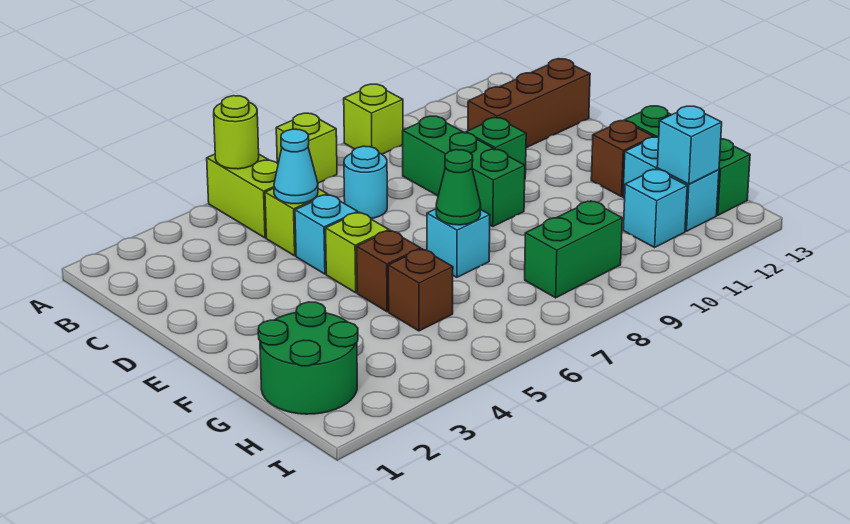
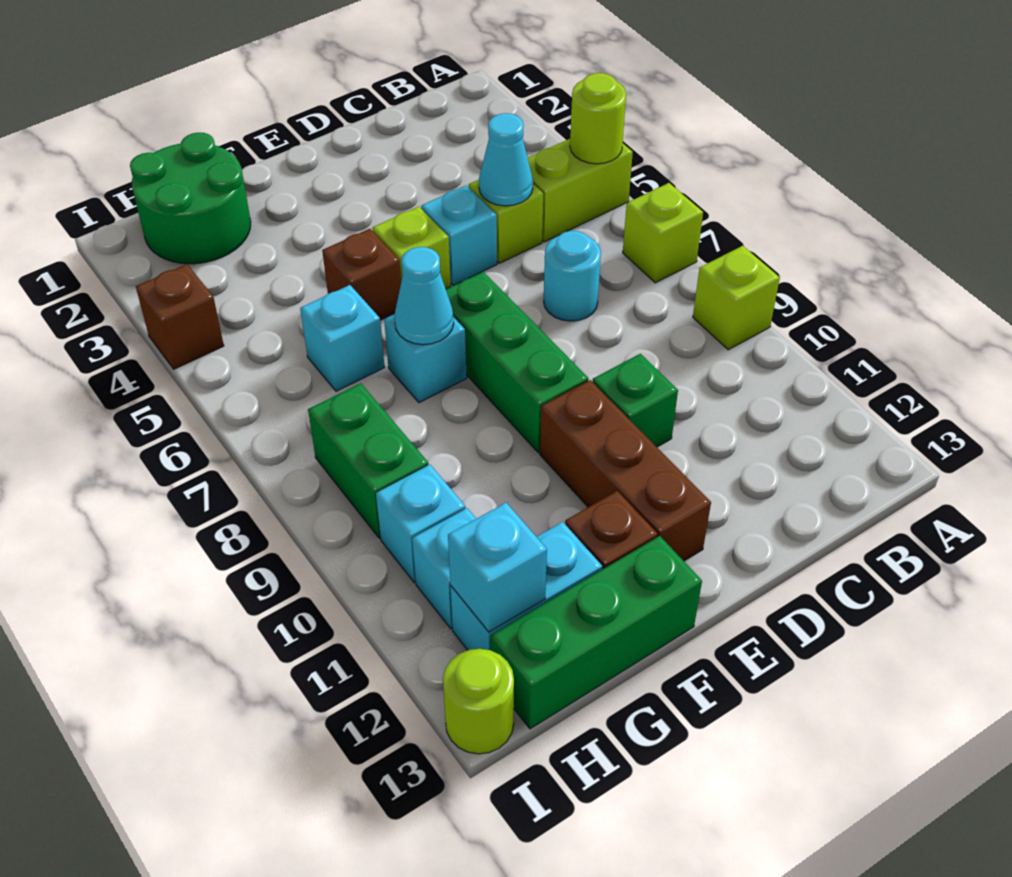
green brick C9:E9 level 1 -> green brick E7:E9 level 1
brown brick C11:C13 level 1 -> brown brick E10:E12 level 1
green cone F7 level 2 -> cyan cone F7 level 2
brown brick G5 level 1 -> brown brick I4 level 1
none -> cyan brick G6 level 1
none -> cyan brick H10 level 1
none -> lime round brick I13 level 1

